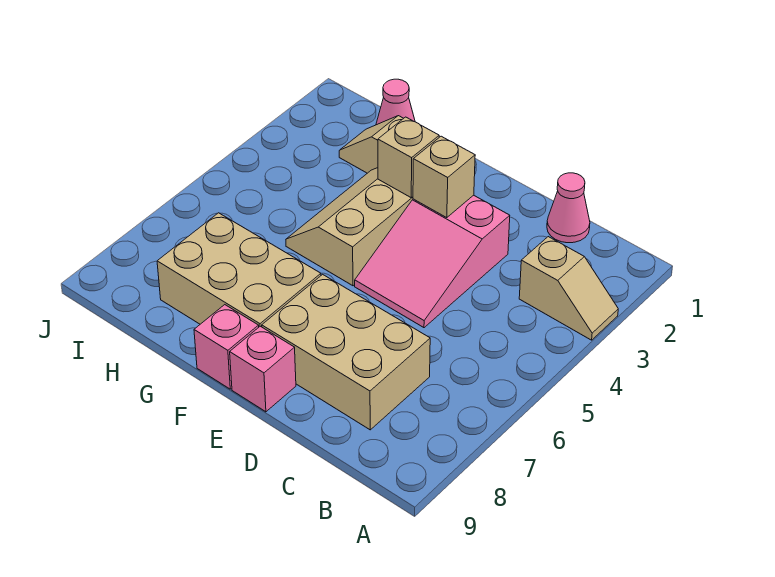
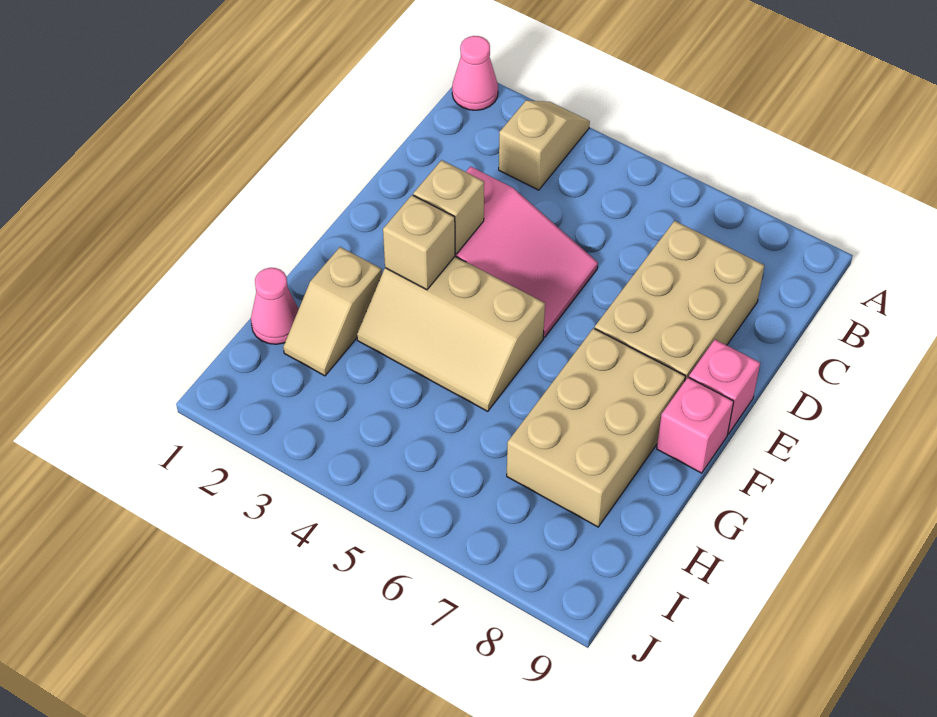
pink cone C1 level 1 -> pink cone A1 level 1

